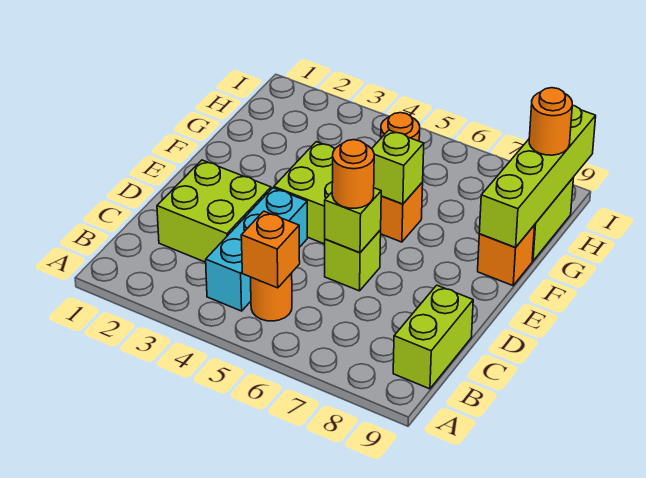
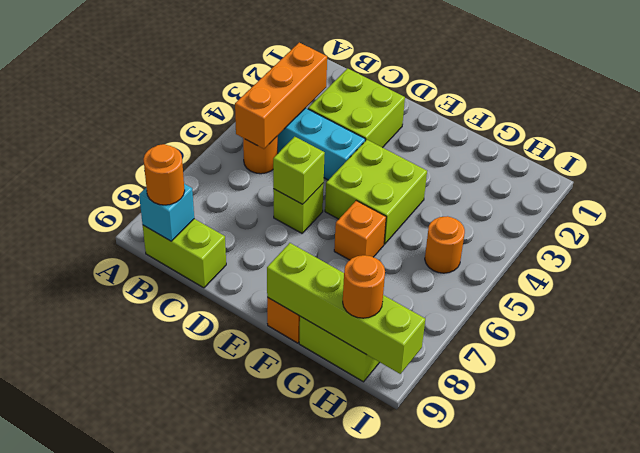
orange brick B5 level 2 -> orange brick B3:B5 level 2
none -> cyan brick B9 level 2
orange round brick D6 level 3 -> orange round brick B9 level 3
lime brick F6 level 2 -> none

